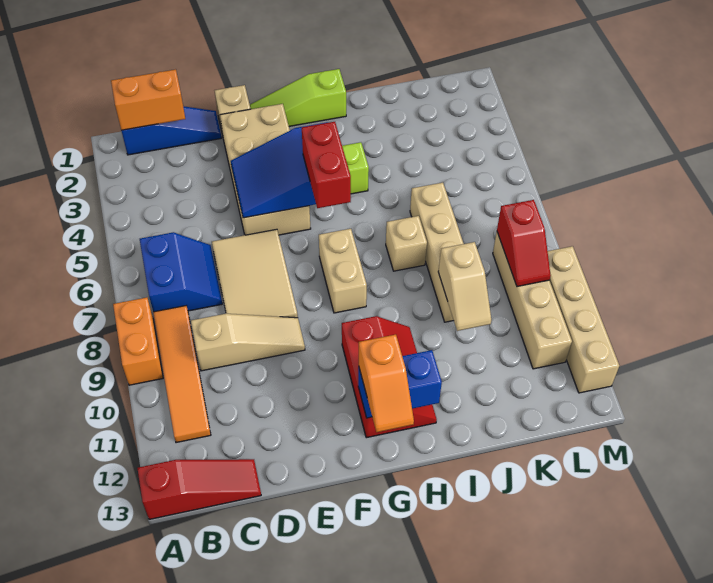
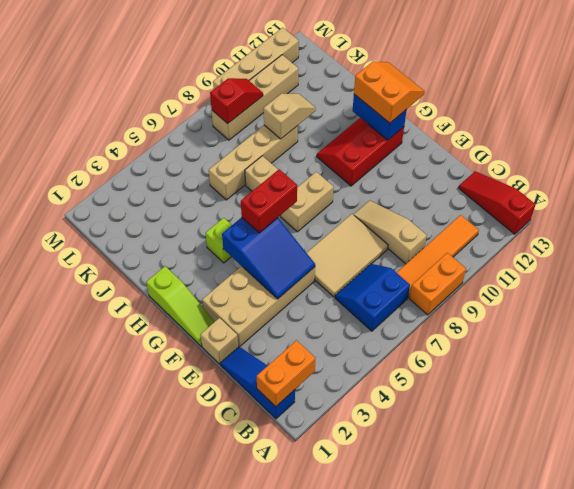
orange brick B1:C1 level 2 -> orange brick B1:B2 level 2
orange slope G12:G13 level 3 top 12 -> orange slope G12:H13 level 3 top 12

